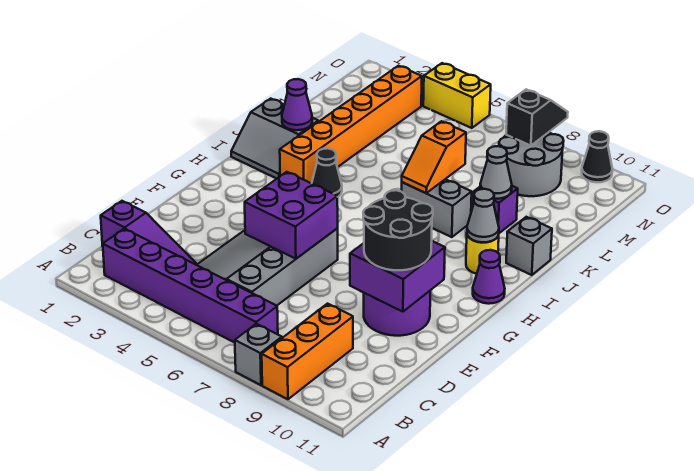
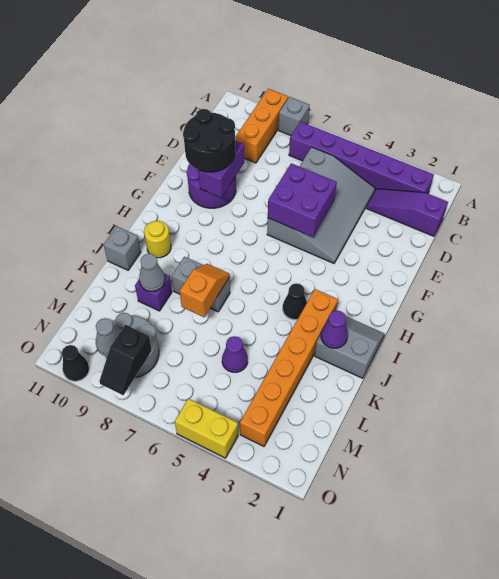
purple brick E9:F10 level 2 -> purple brick E9:F9 level 2
purple cone H11 level 1 -> purple cone L5 level 1
grey cone I10 level 2 -> grey cone N9 level 2

